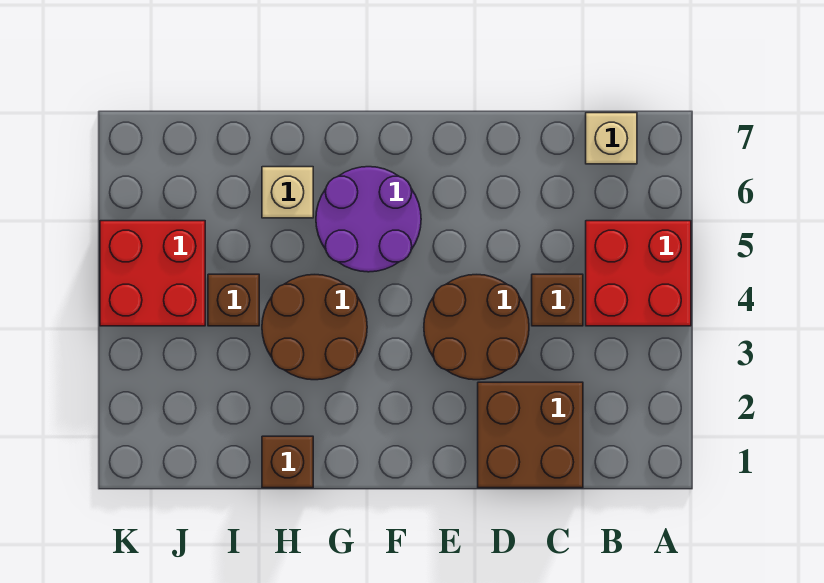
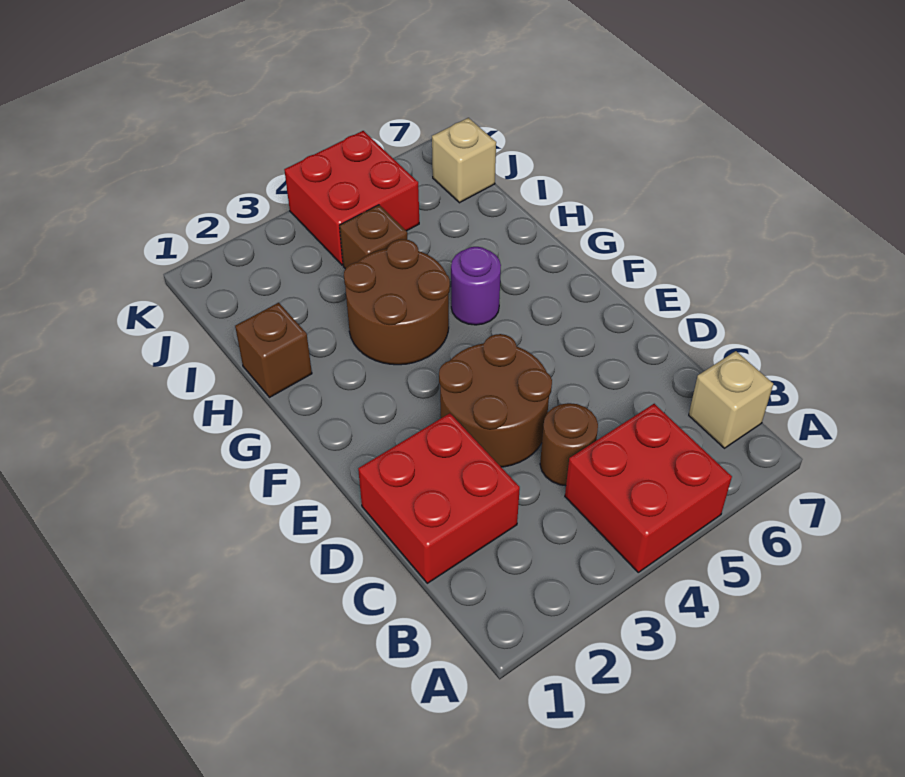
brown brick C1:D2 level 1 -> red brick C1:D2 level 1
brown brick C4 level 1 -> brown round brick C4 level 1
purple round brick F5:G6 level 1 -> purple round brick G5 level 1
tan brick H6 level 1 -> tan brick J7 level 1

